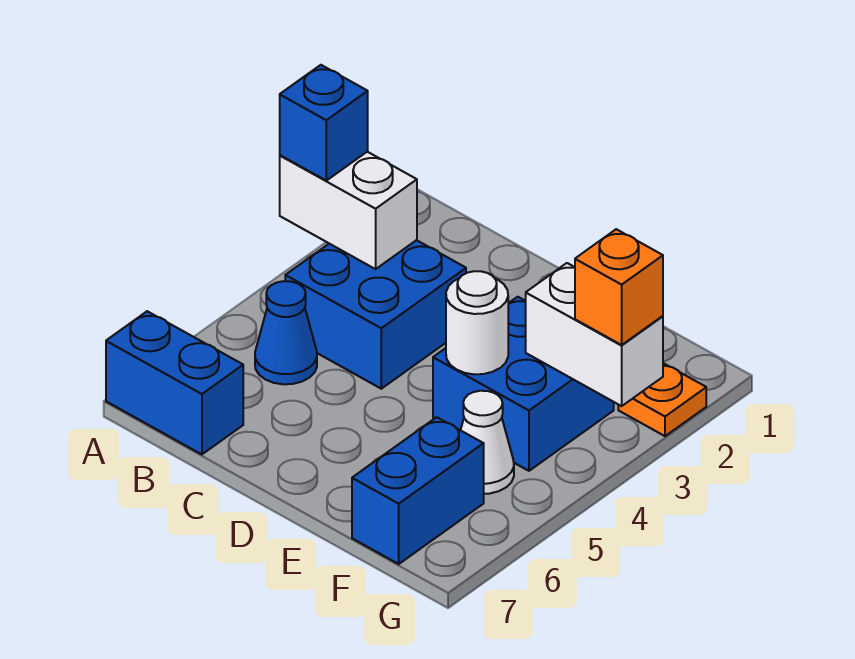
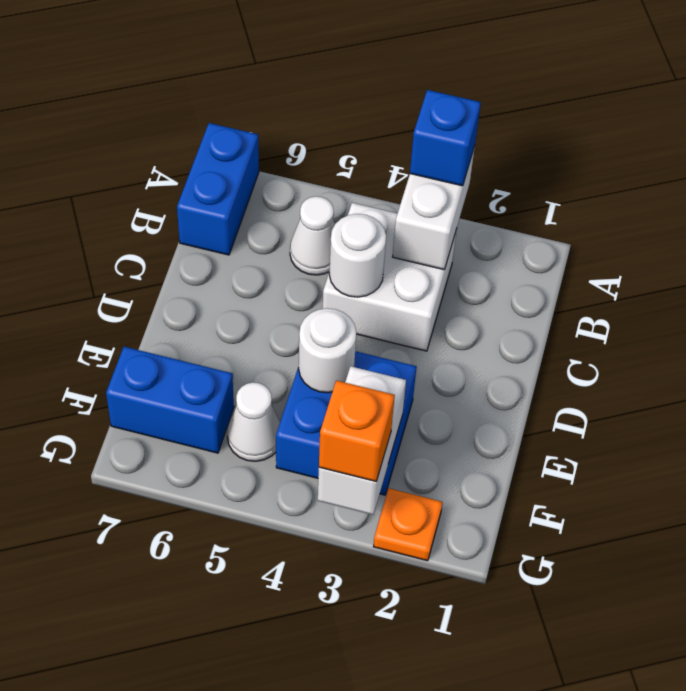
blue brick B3:C4 level 1 -> white brick B3:C4 level 1
blue cone B5 level 1 -> white cone B5 level 1
none -> white round brick C4 level 2

